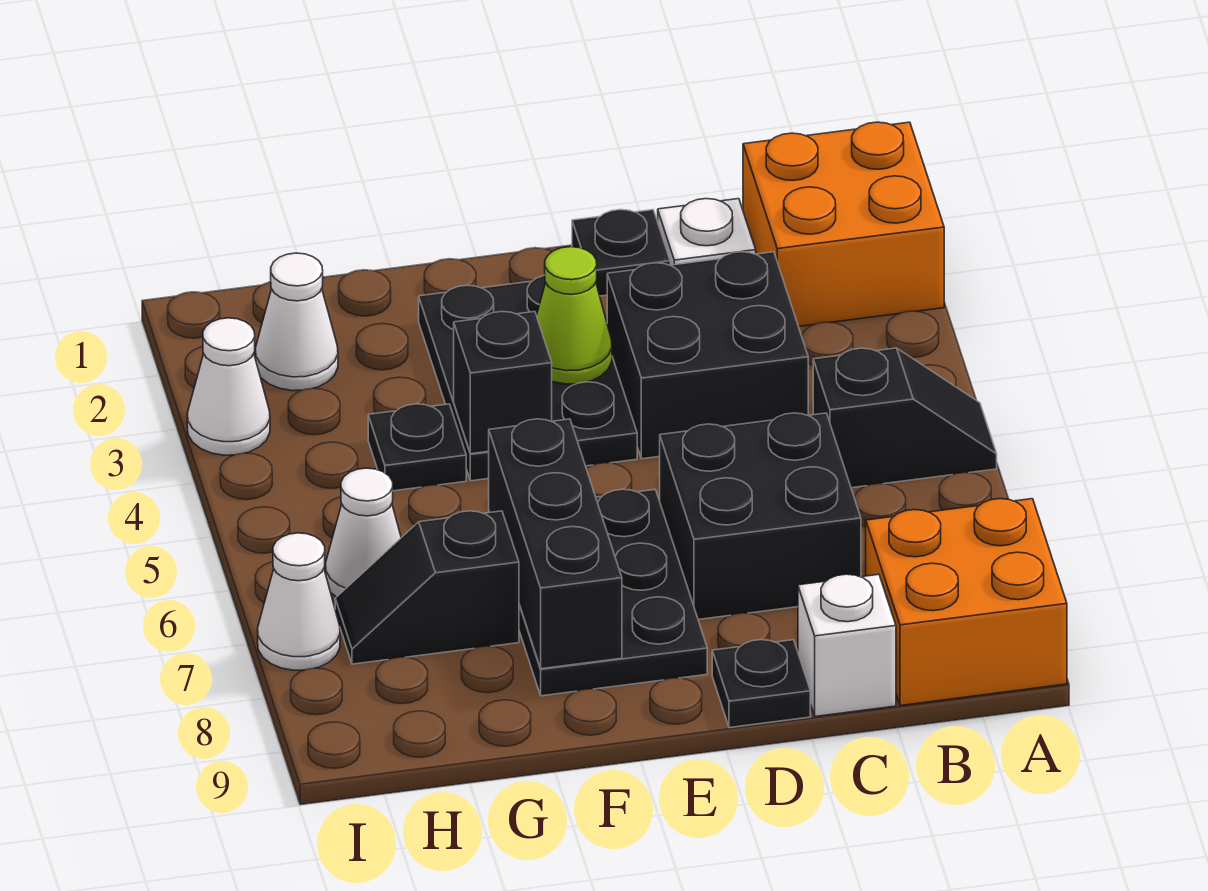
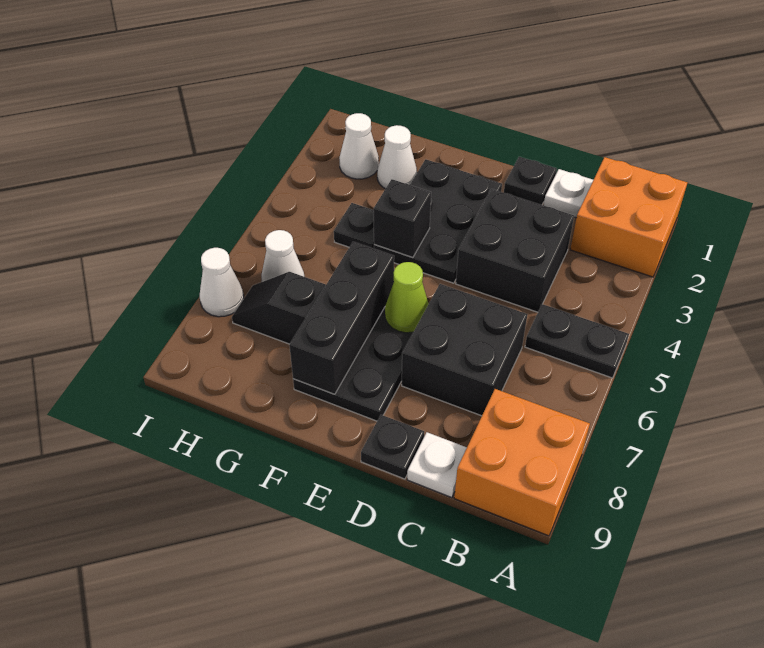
black slope A5:B5 level 1 top B -> black plate A5:B5 level 1
white brick C9 level 1 -> white plate C9 level 1
lime cone E3 level 2 -> lime cone E6 level 2
white cone I3 level 1 -> white cone G2 level 1

